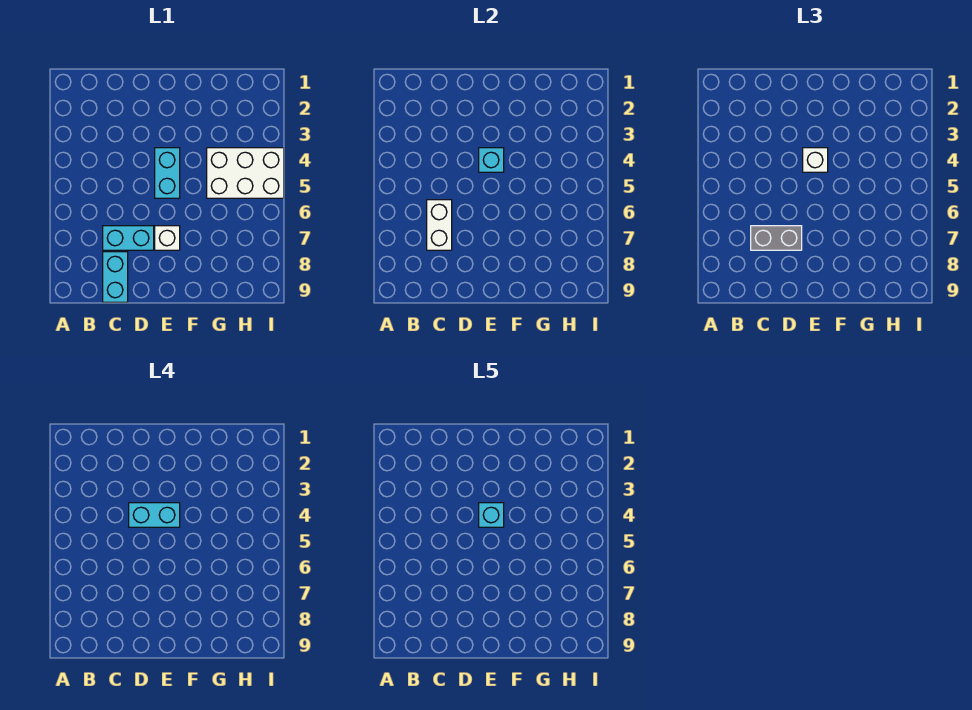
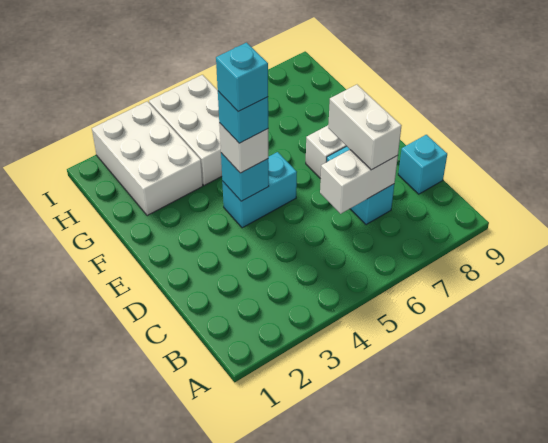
grey brick C7:D7 level 3 -> white brick C7:D7 level 3
cyan brick C8:C9 level 1 -> cyan brick C9 level 1
cyan brick D4:E4 level 4 -> cyan brick E4 level 4
none -> white brick G2:I3 level 1

